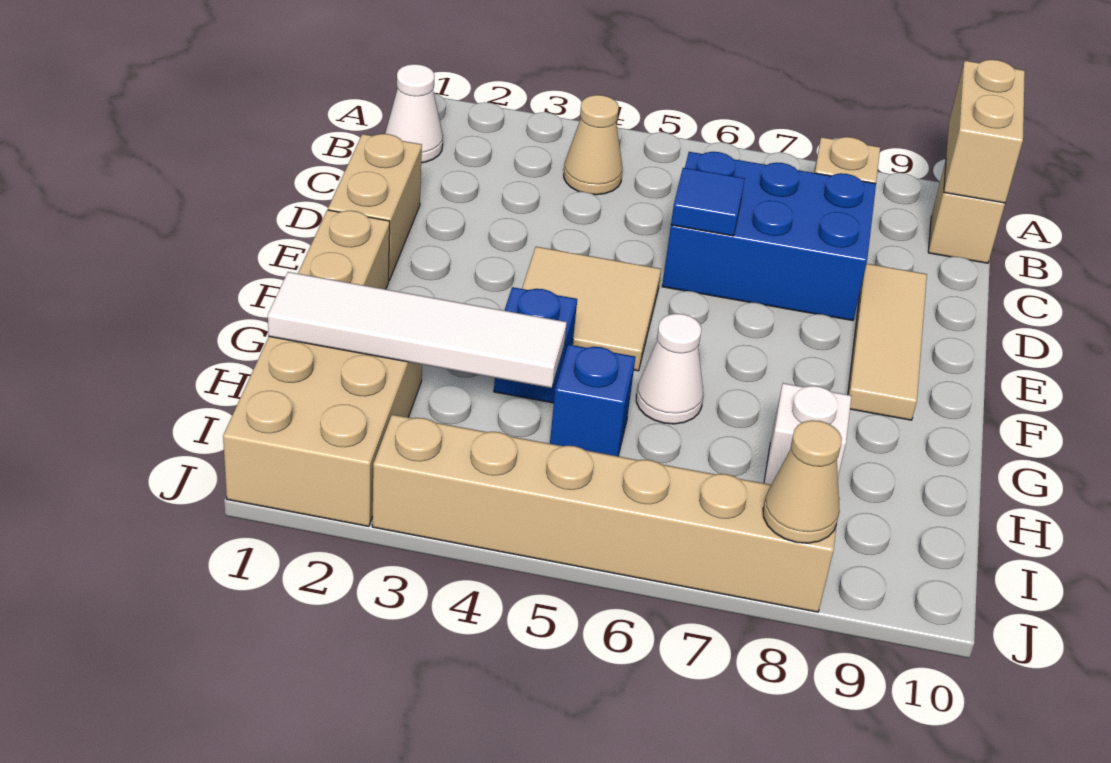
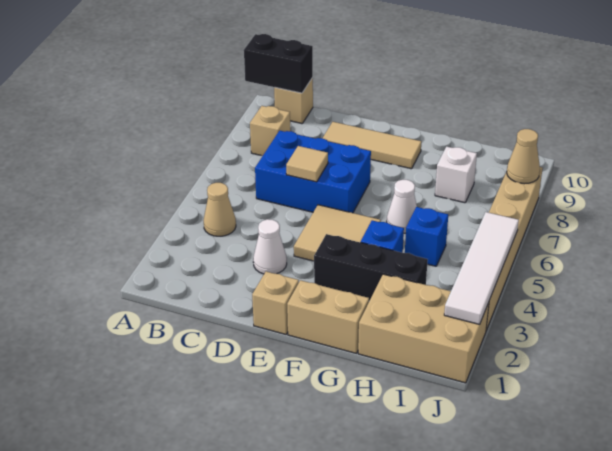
tan brick A10:B10 level 2 -> black brick A10:B10 level 2
white cone B1 level 1 -> white cone D3 level 1
blue brick C6:D8 level 1 -> blue brick C6:E7 level 1
tan brick D1:E1 level 1 -> tan brick E1 level 1
blue tile D6 level 2 -> tan tile D6 level 2
none -> black brick F3:H3 level 1
white tile H1:H4 level 2 -> white tile J2:J5 level 2

